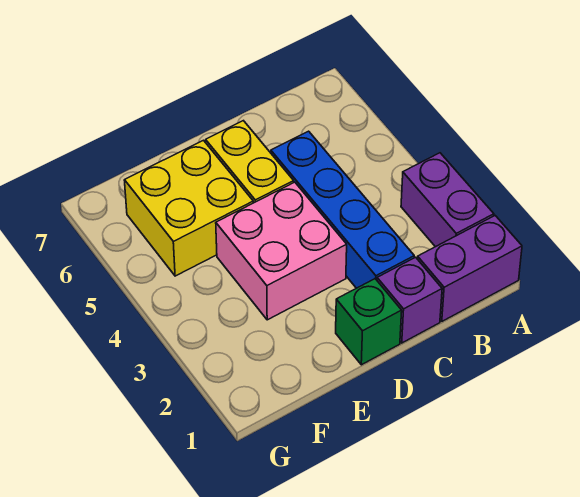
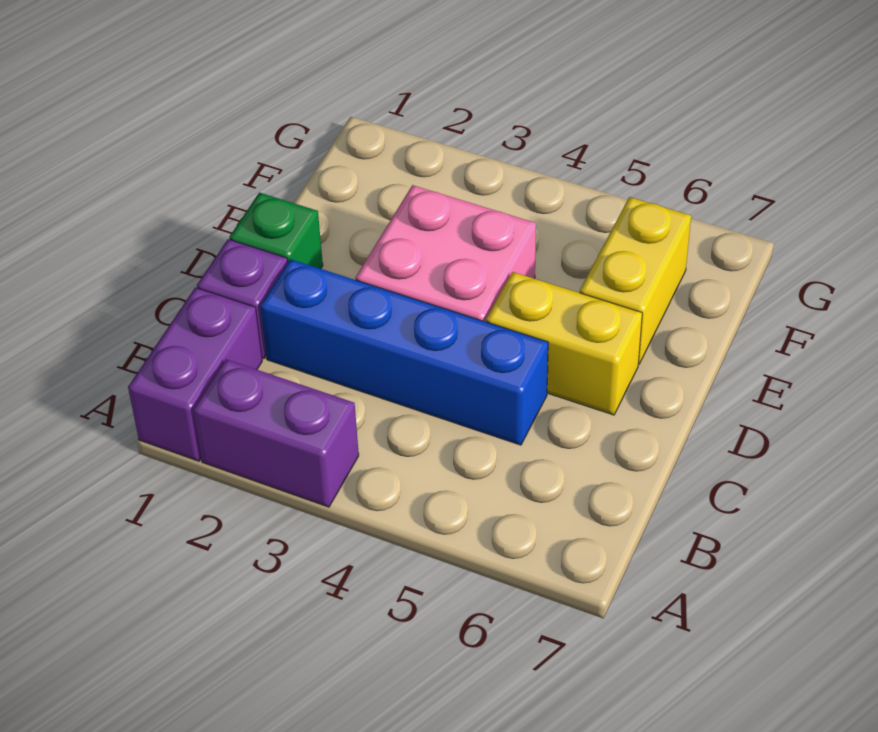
yellow brick E5:F6 level 1 -> yellow brick E6:F6 level 1

